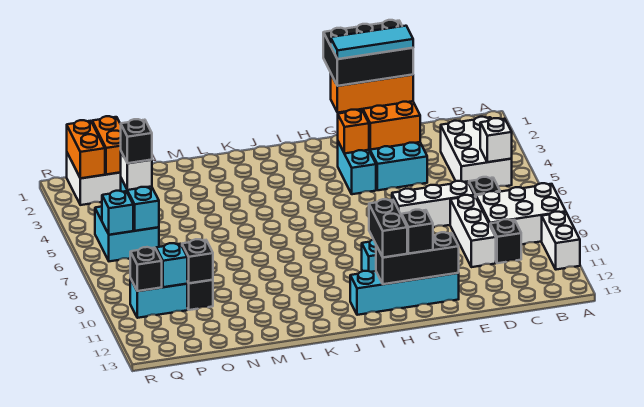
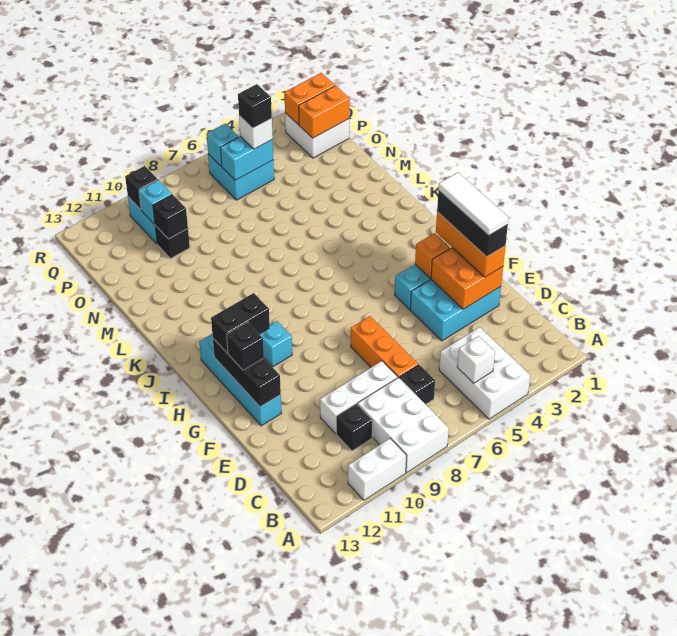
white brick B3:C5 level 1 -> white brick A4:C5 level 1
white brick D7:F7 level 1 -> orange brick D7:F7 level 1
black brick E1:G2 level 4 -> black brick E2:G2 level 4
cyan tile E2:G2 level 5 -> white tile E2:G2 level 5

